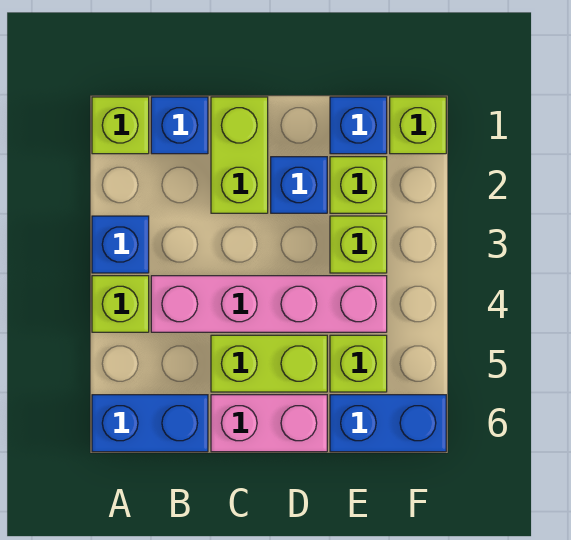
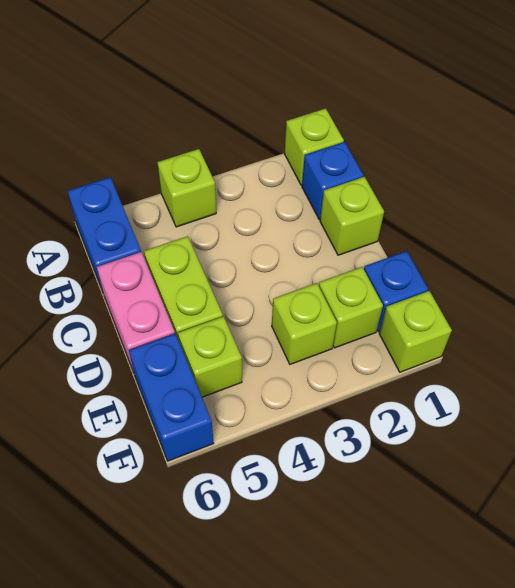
blue brick A3 level 1 -> none
pink brick B4:E4 level 1 -> none
lime brick C1:C2 level 1 -> lime brick C1 level 1
blue brick D2 level 1 -> none

